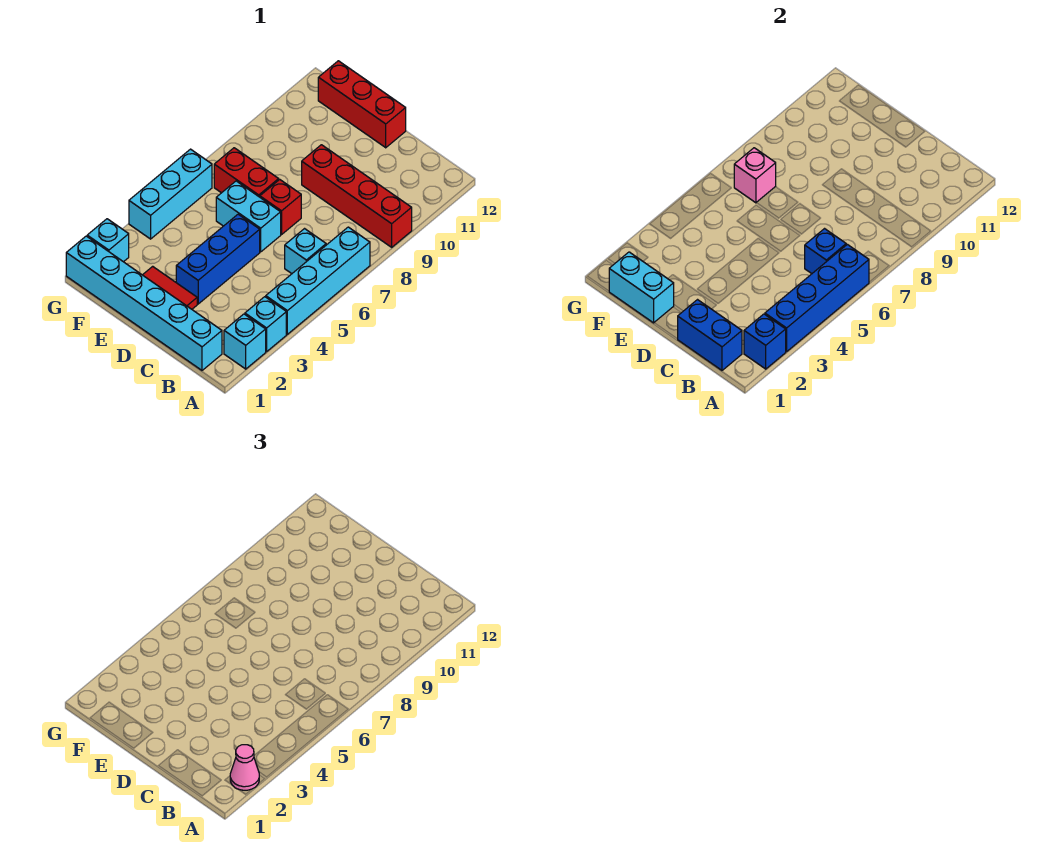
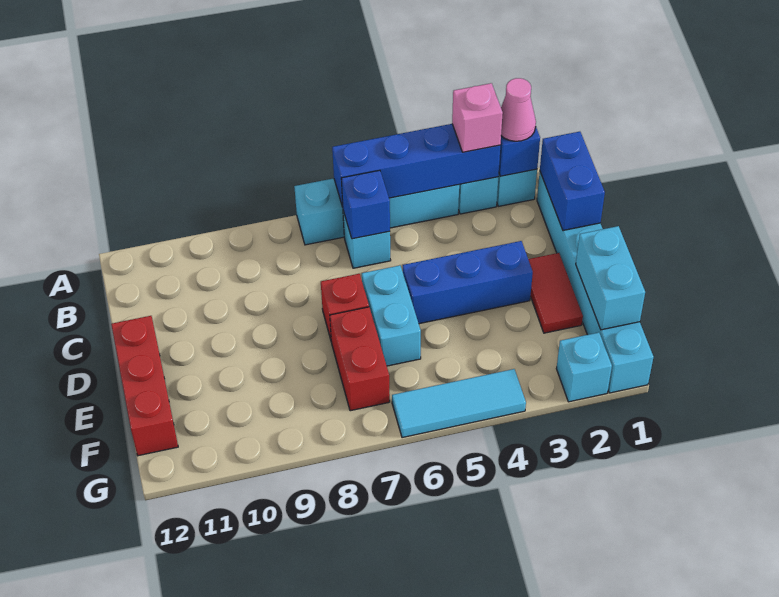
red brick A9:D9 level 1 -> none
pink brick F7 level 2 -> pink brick A3 level 3
cyan brick G4:G6 level 1 -> cyan tile G4:G6 level 1

